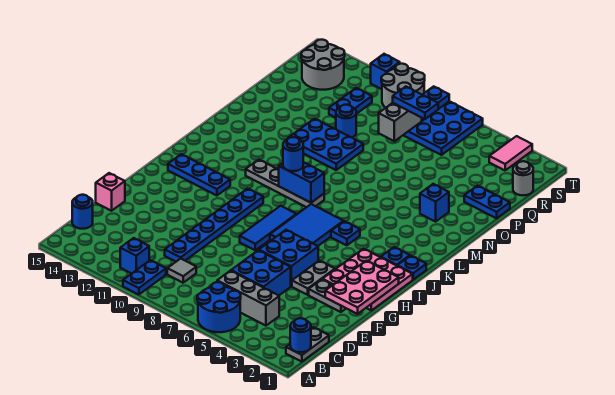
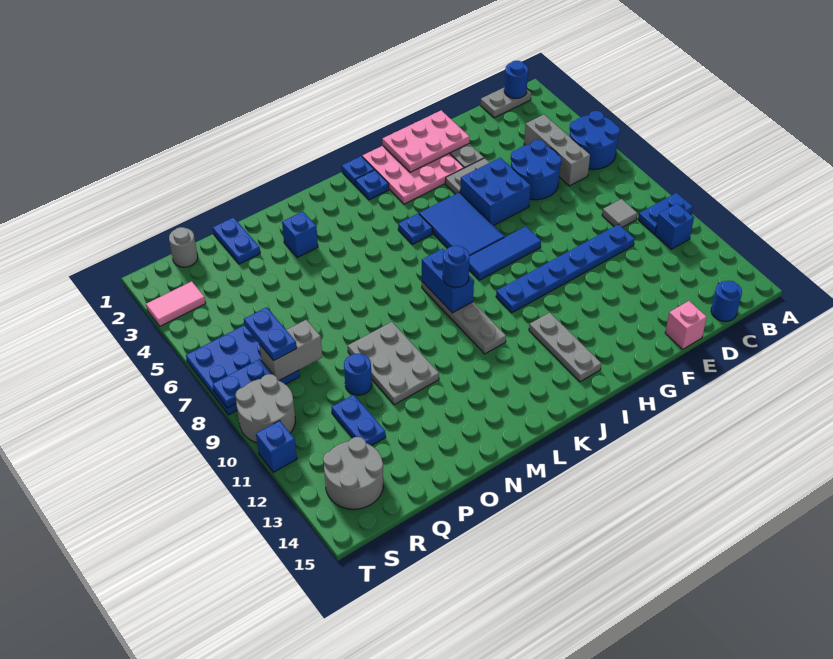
blue brick D5:E6 level 1 -> blue round brick D5:E6 level 1
blue tile H6:J7 level 1 -> blue tile H5:I7 level 1
blue plate I12:I14 level 1 -> grey plate I12:I14 level 1
blue plate N9:O11 level 1 -> grey plate N9:O11 level 1
blue plate Q11:R11 level 1 -> blue plate Q11:Q12 level 1

